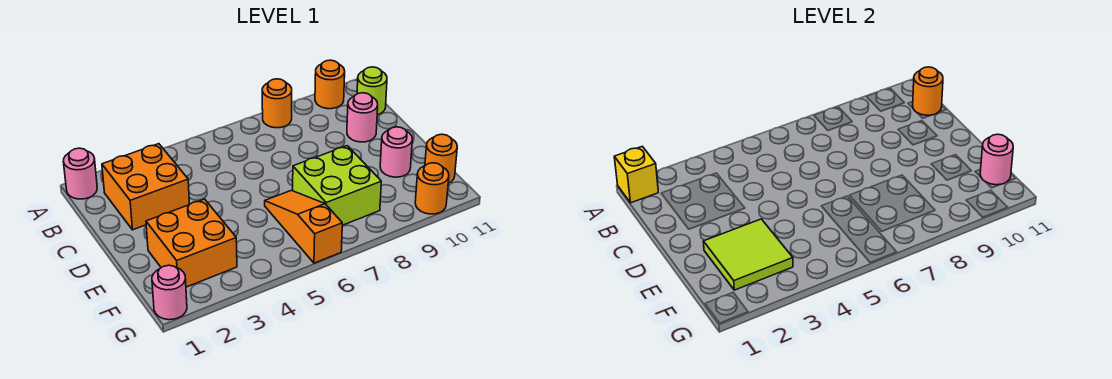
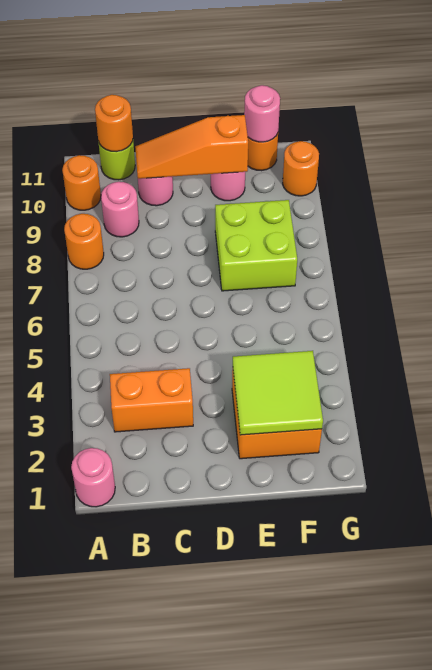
yellow brick A1 level 2 -> none
orange brick B2:C3 level 1 -> orange brick B3:C3 level 1
orange slope E6:G6 level 1 top G -> orange slope C10:E10 level 2 top E
pink round brick G1 level 1 -> pink round brick B9 level 1

